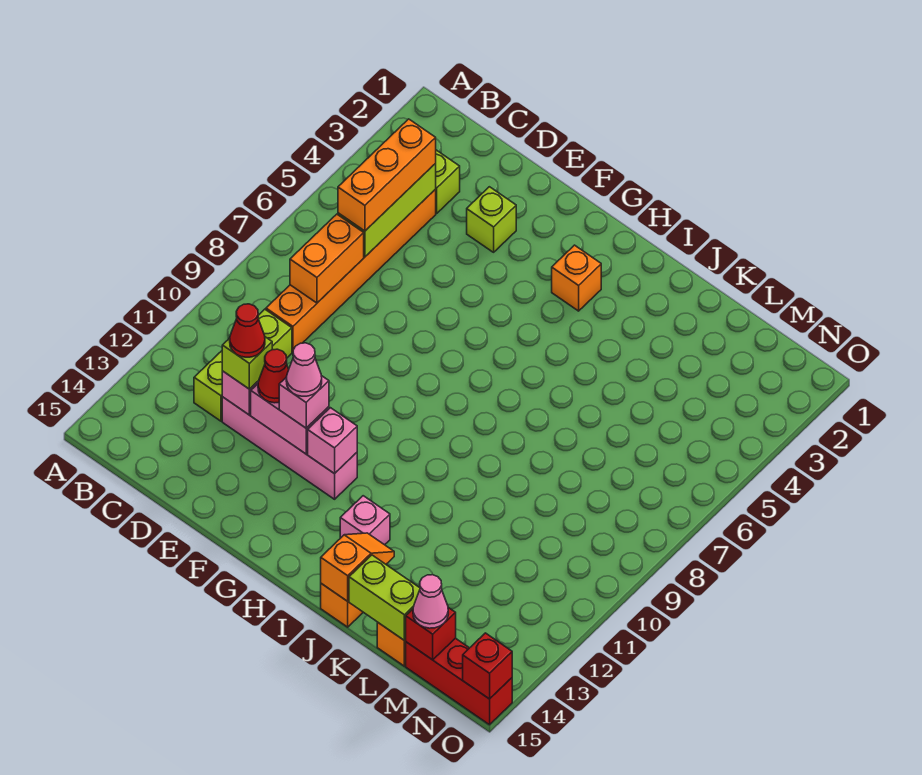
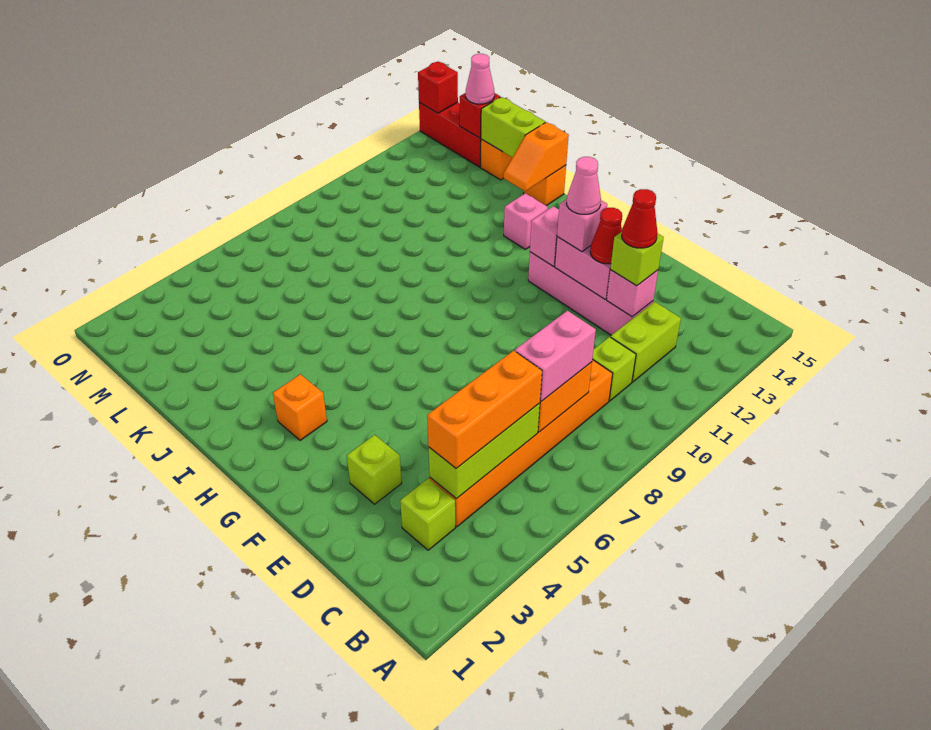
none -> pink brick C7:C8 level 3

